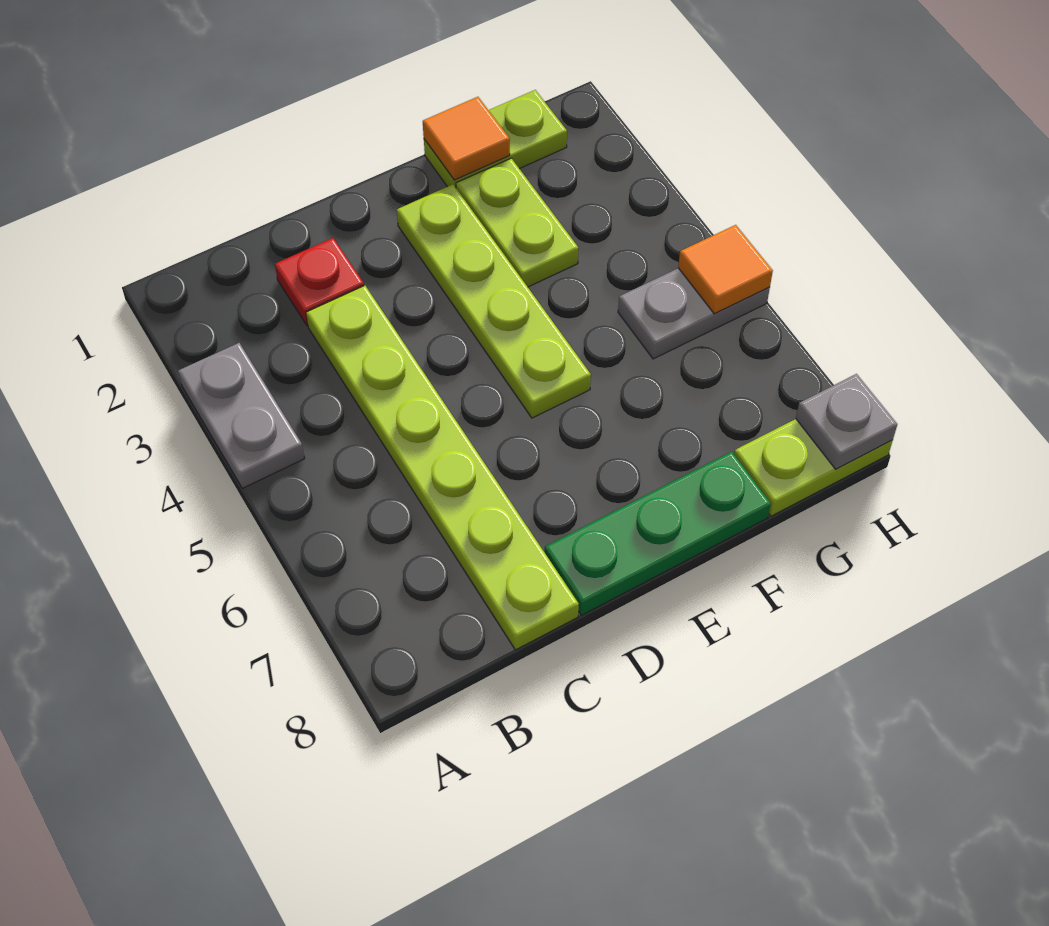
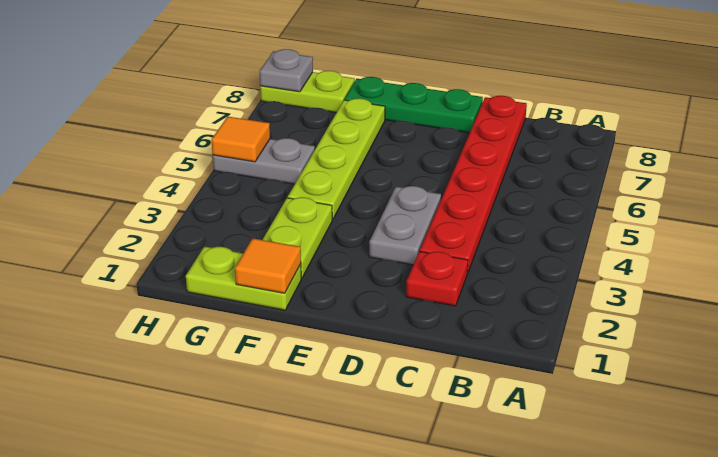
grey plate A3:A4 level 1 -> grey plate D3:D4 level 1
lime plate C3:C8 level 1 -> red plate C3:C8 level 1
lime plate E2:E5 level 1 -> lime plate F4:F7 level 1

